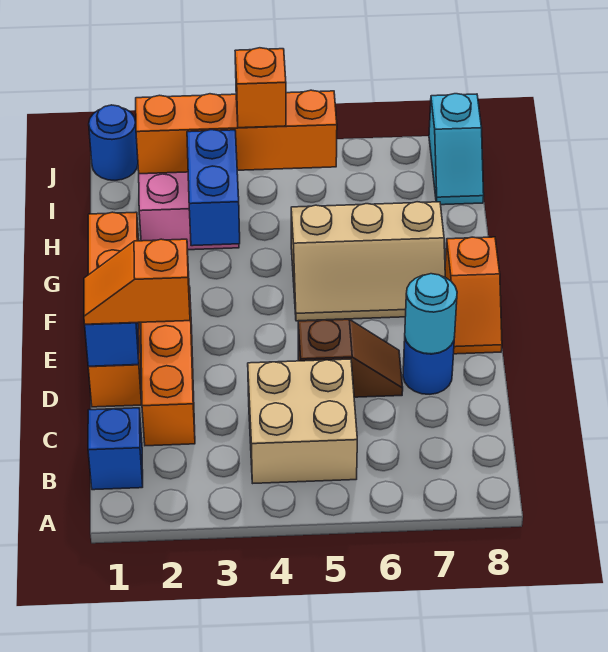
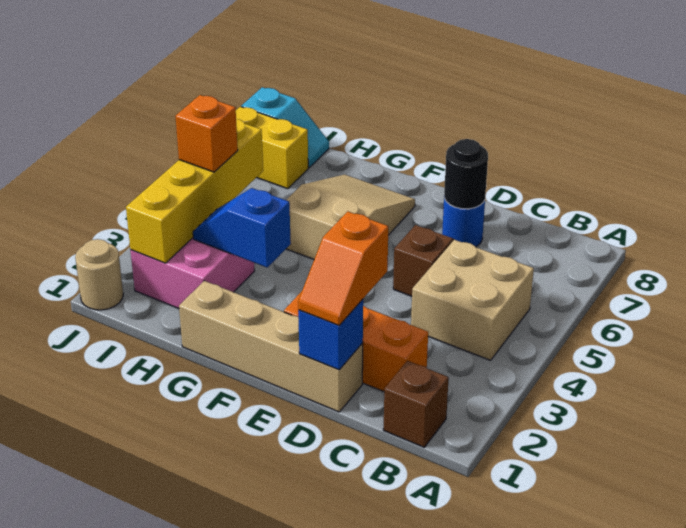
blue brick B1 level 1 -> brown brick B1 level 1
orange brick D1:G1 level 1 -> tan brick D1:G1 level 1
cyan round brick D7 level 2 -> black round brick D7 level 2
orange slope E8:F8 level 1 top F -> none
tan slope F5:G7 level 1 top G -> tan slope F5:G7 level 1 top 5
blue brick G3:H3 level 2 -> blue slope G3:H3 level 2 top G
orange brick I2:I5 level 2 -> yellow brick I2:I5 level 2
none -> yellow brick I7:J7 level 1
blue round brick J1 level 1 -> tan round brick J1 level 1

